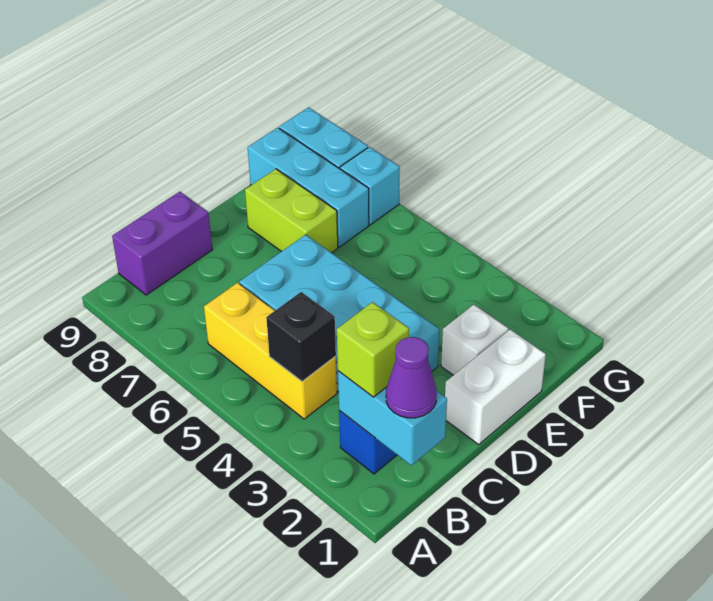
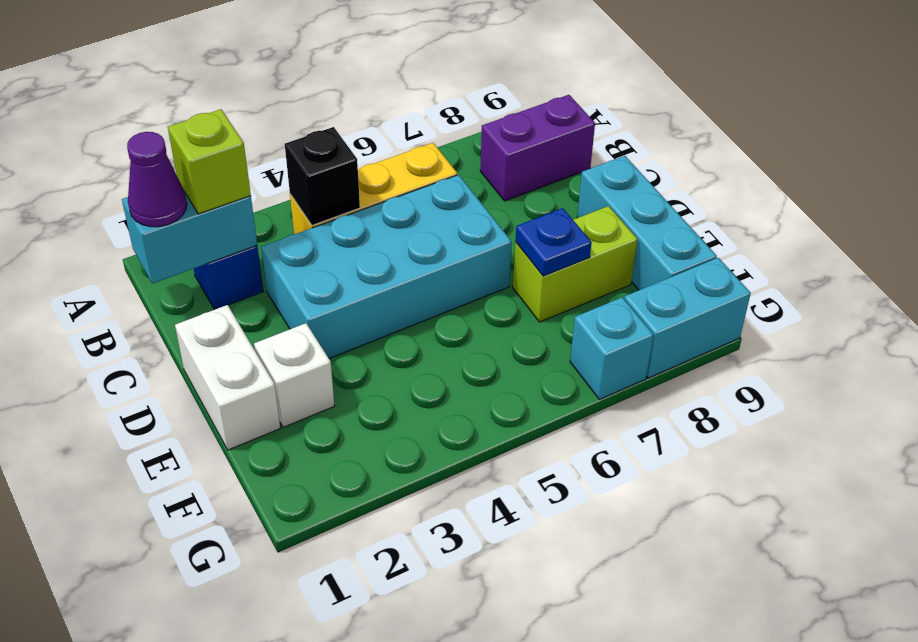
purple brick B9:C9 level 1 -> purple brick B8:B9 level 1
none -> blue plate E7 level 2
cyan brick F7:F9 level 1 -> cyan brick D9:F9 level 1

